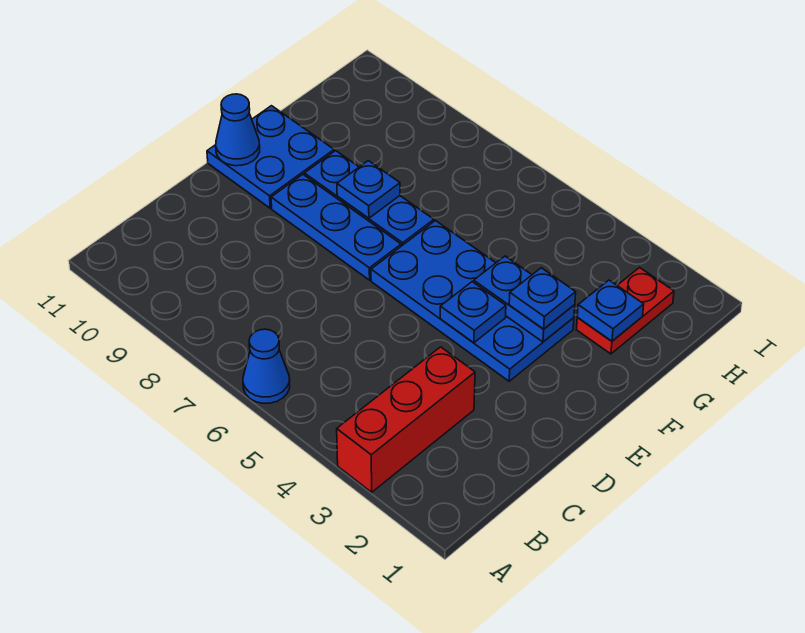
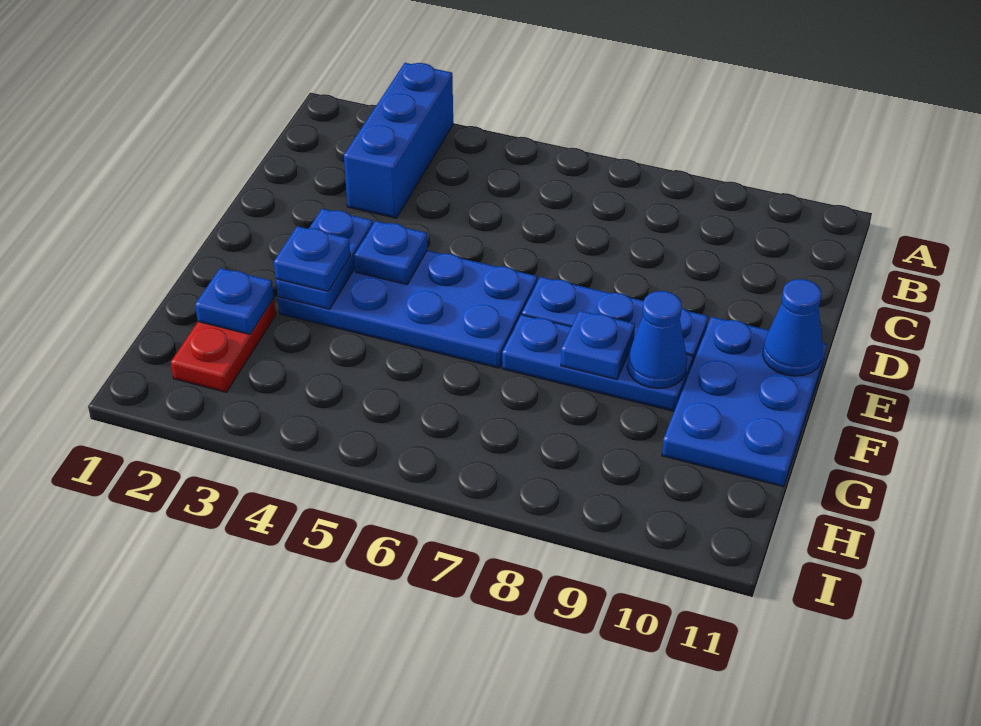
red brick A3:C3 level 1 -> blue brick A3:C3 level 1
blue cone A6 level 1 -> blue cone F9 level 2
blue plate E10:F11 level 1 -> blue plate E10:G11 level 1
blue plate F3:F4 level 2 -> blue plate E3:F3 level 2

